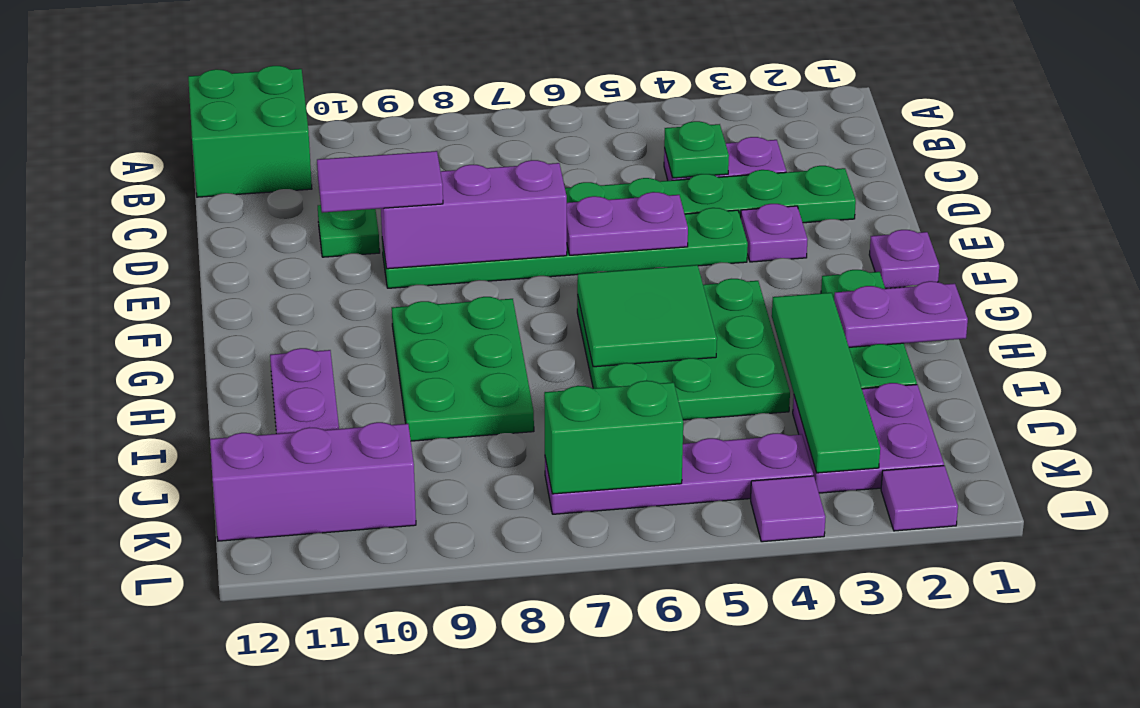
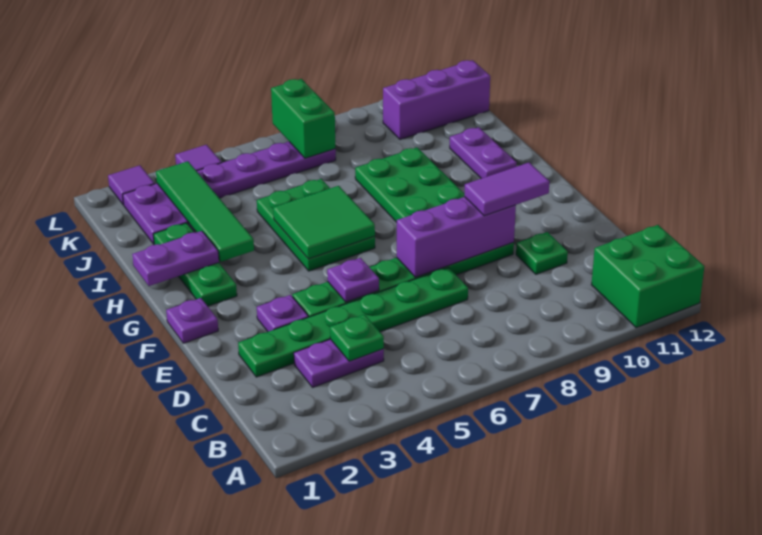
purple plate E5:E6 level 2 -> purple plate E5 level 2
green plate G4:I6 level 1 -> green plate G5:I6 level 1
green brick K6:K7 level 2 -> green brick K7:L7 level 2

